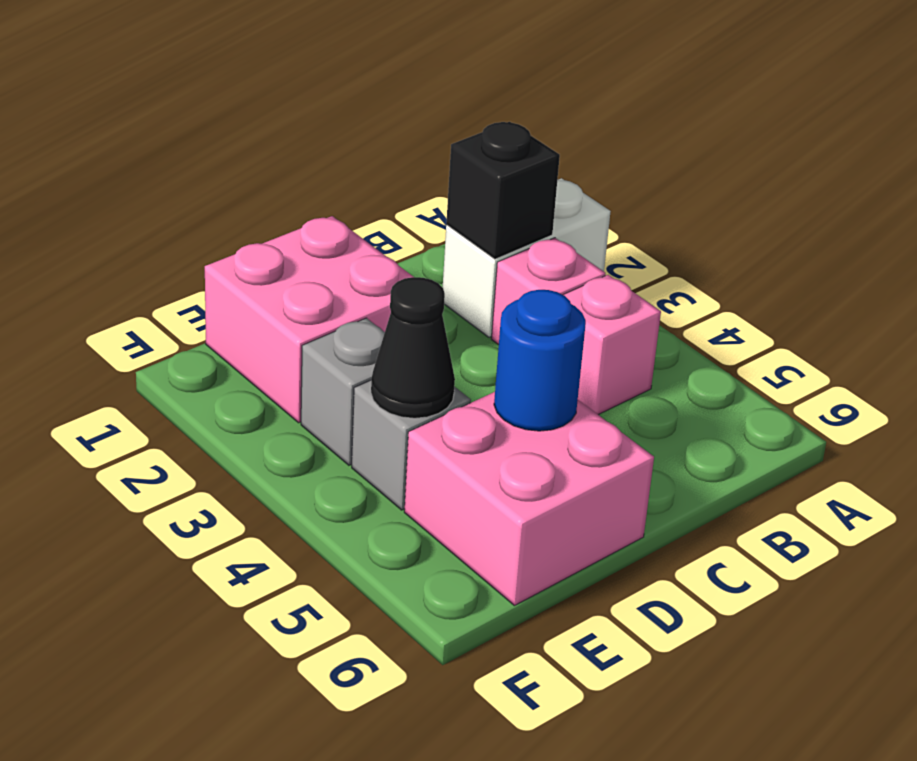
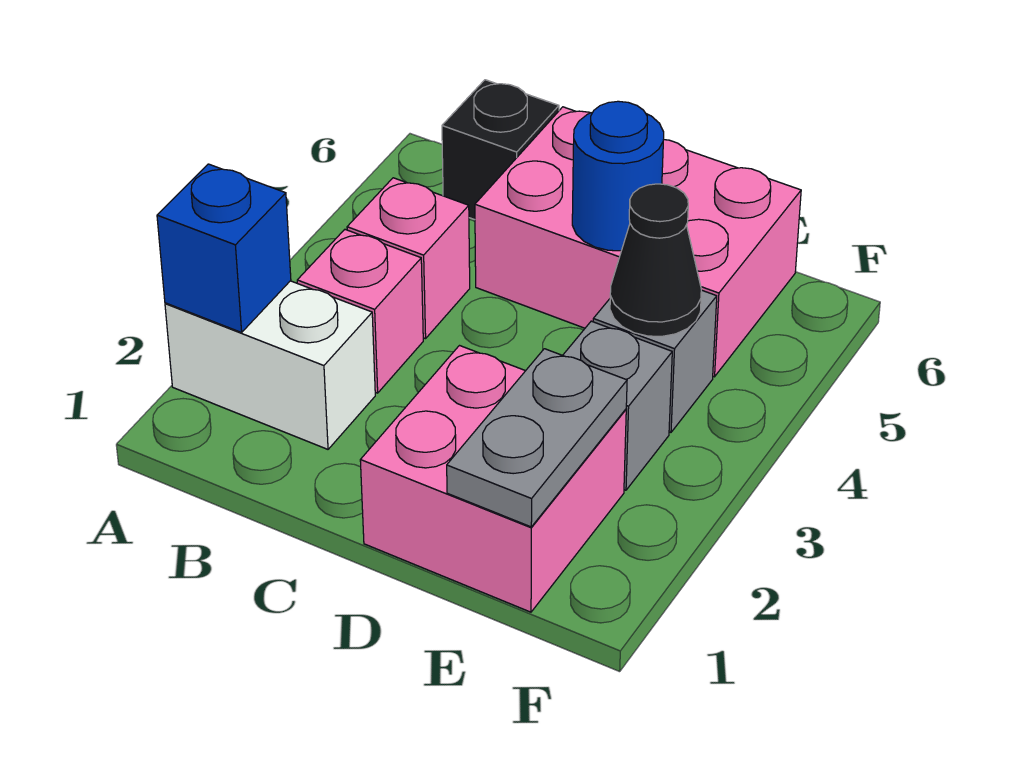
none -> blue brick A2 level 2
black brick B2 level 2 -> black brick B6 level 1
pink brick D5:E6 level 1 -> pink brick C5:E6 level 1
none -> grey plate E1:E2 level 2

